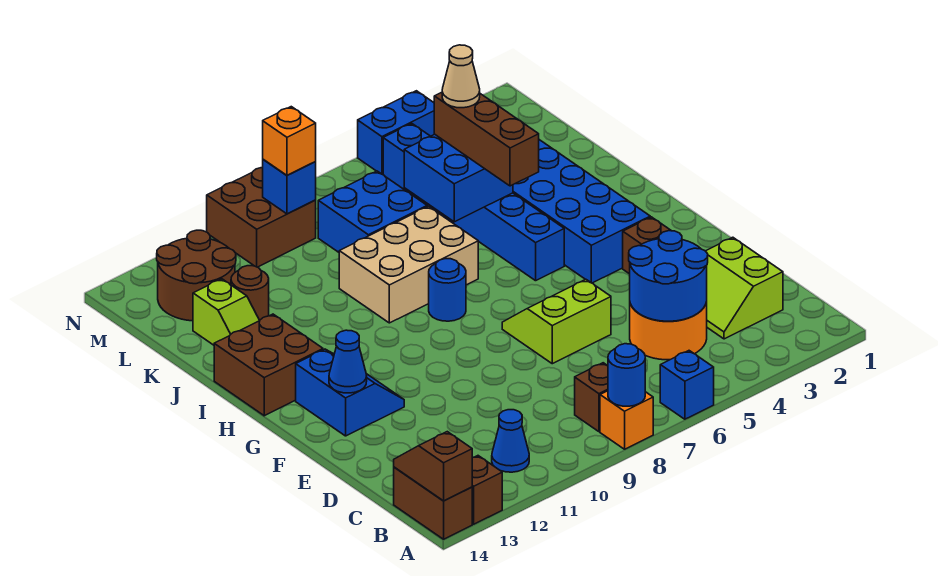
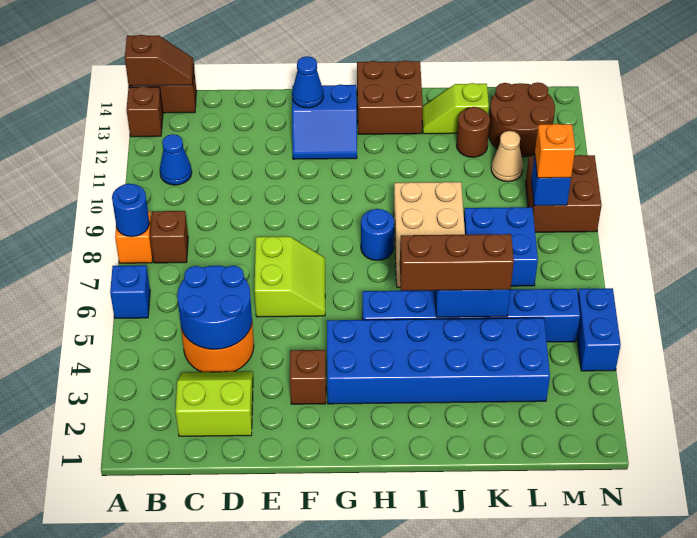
tan cone K5 level 4 -> tan cone L11 level 1

